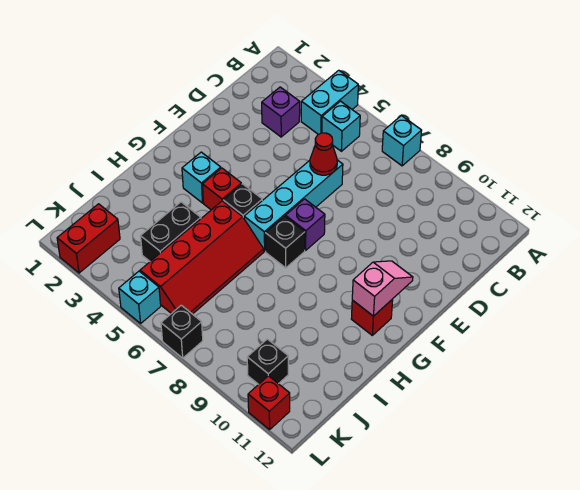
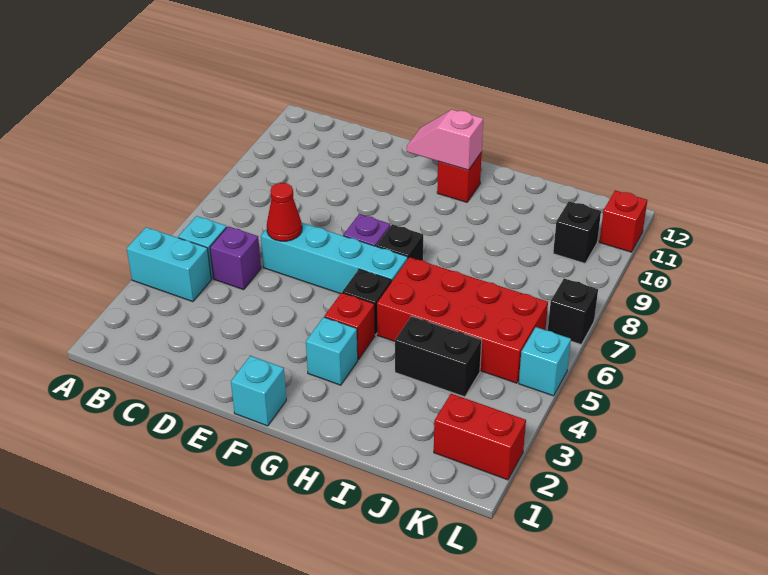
cyan brick A7 level 1 -> cyan brick F1 level 1
purple brick C3 level 1 -> purple brick C5 level 1
red slope H5:K6 level 1 top 5 -> red brick H5:K6 level 1

